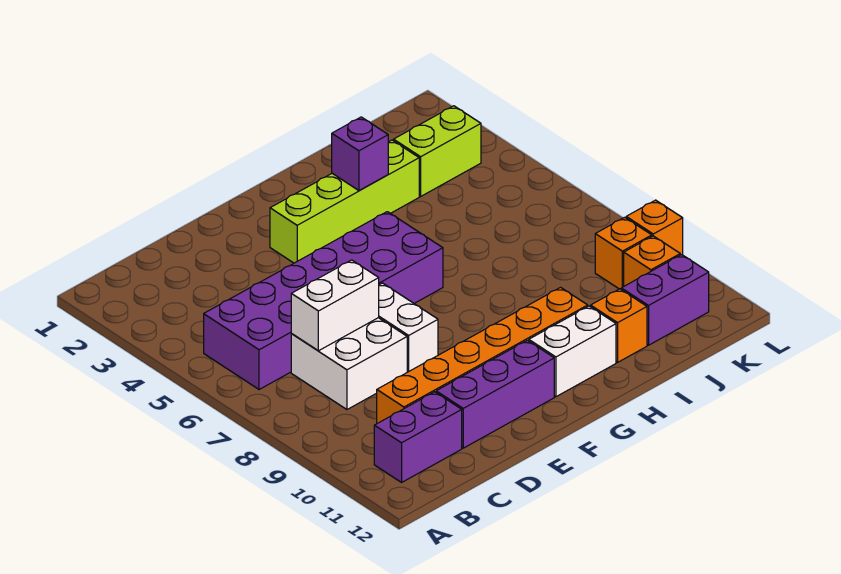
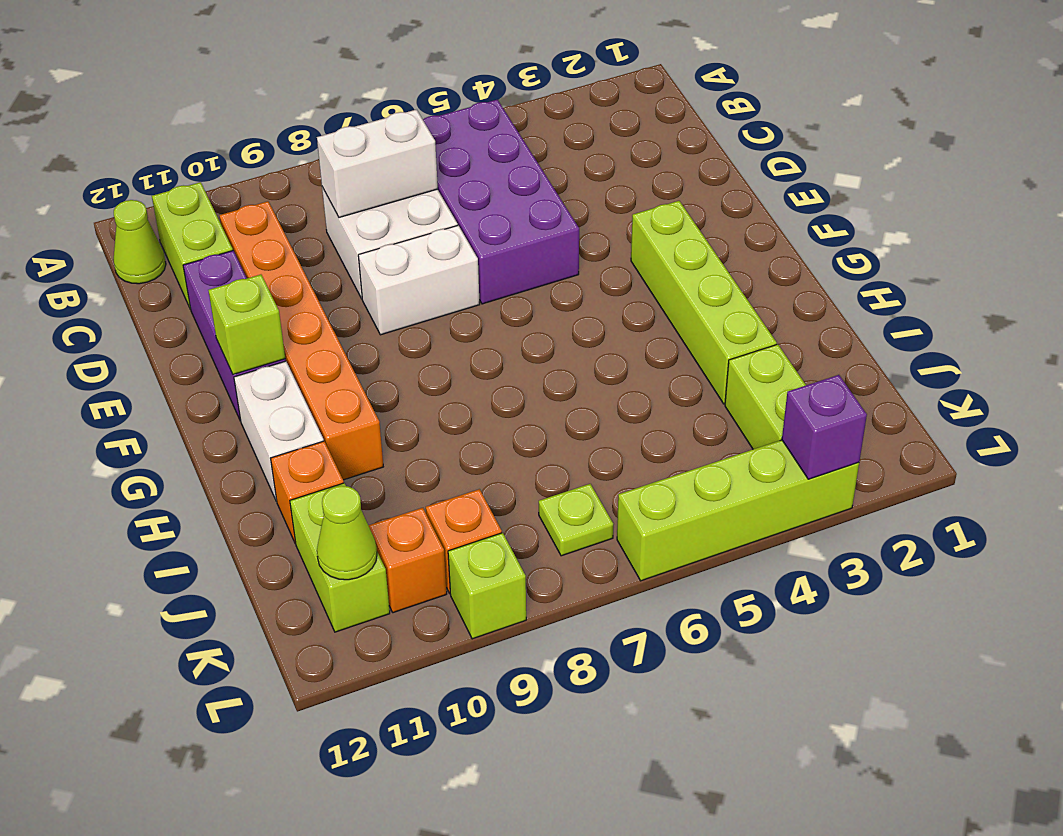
purple brick B5:G6 level 1 -> purple brick B5:E6 level 1
purple brick B11:C11 level 1 -> lime brick B11:C11 level 1
none -> lime cone B12 level 1
white brick C7:D7 level 2 -> white brick C7:C8 level 2
none -> lime brick F11 level 2
purple brick H3 level 2 -> purple brick L3 level 2
purple brick J11:K11 level 1 -> lime brick J11:K11 level 1
none -> lime plate K7 level 1
none -> lime cone K11 level 2
none -> lime brick L3:L6 level 1
orange brick L9 level 1 -> lime brick L9 level 1

